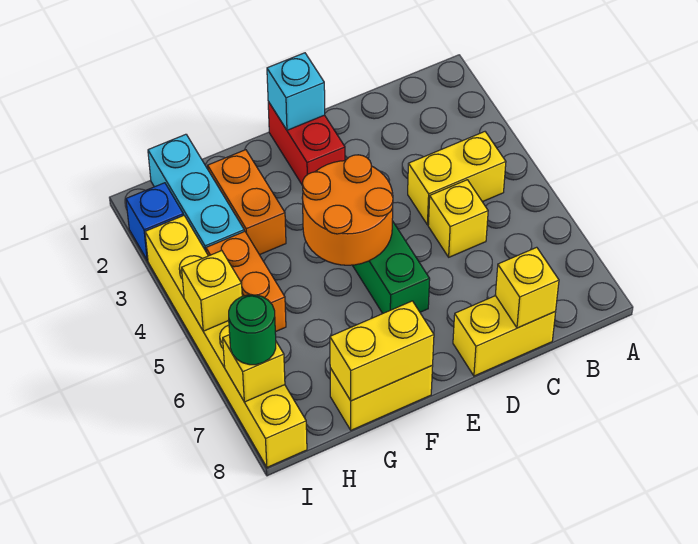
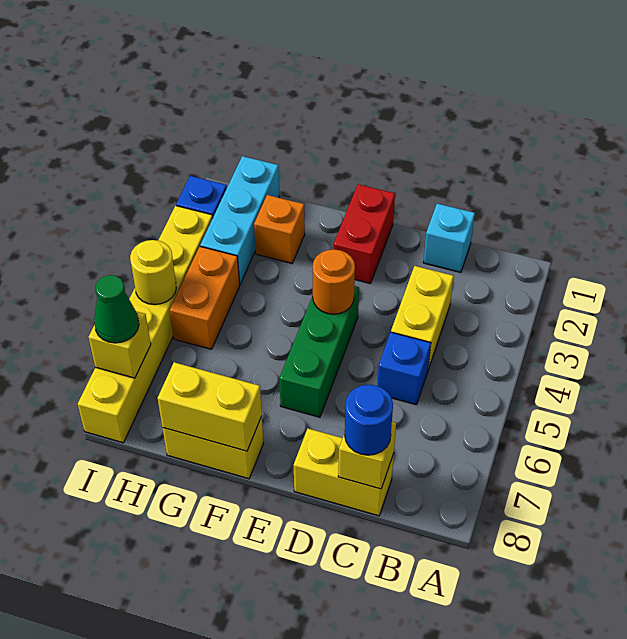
yellow brick B4:C4 level 1 -> yellow brick C3:C4 level 1
yellow brick C5 level 1 -> blue brick C5 level 1
none -> blue round brick C8 level 3
cyan brick E1 level 2 -> cyan brick C1 level 1
orange round brick E4:F5 level 2 -> orange round brick E4 level 2
orange brick G2:G3 level 1 -> orange brick G2 level 1
yellow brick I5 level 2 -> yellow round brick I5 level 2
green round brick I7 level 3 -> green cone I7 level 3

